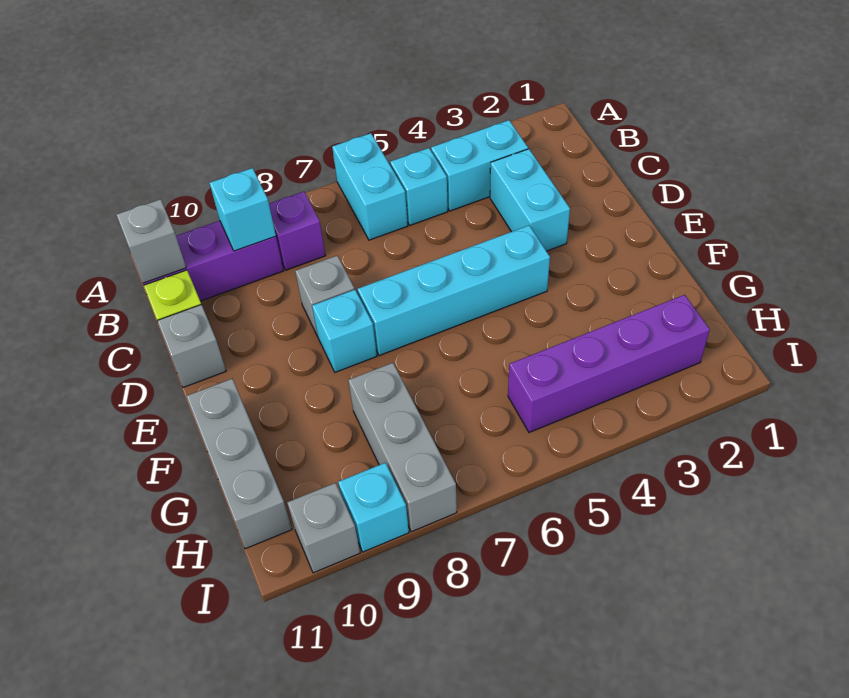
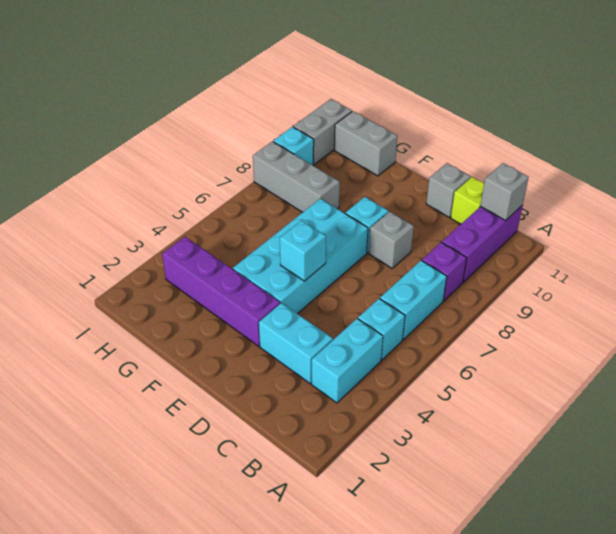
cyan brick A6:B6 level 1 -> cyan brick B6:B7 level 1
cyan brick B9 level 2 -> cyan brick E5 level 2
cyan brick E4:E7 level 1 -> cyan brick E4:F7 level 1
grey brick F11:H11 level 1 -> grey brick G11:H11 level 1
purple brick H2:H5 level 1 -> purple brick E3:H3 level 1
grey brick I10 level 1 -> grey brick I10:I11 level 1

